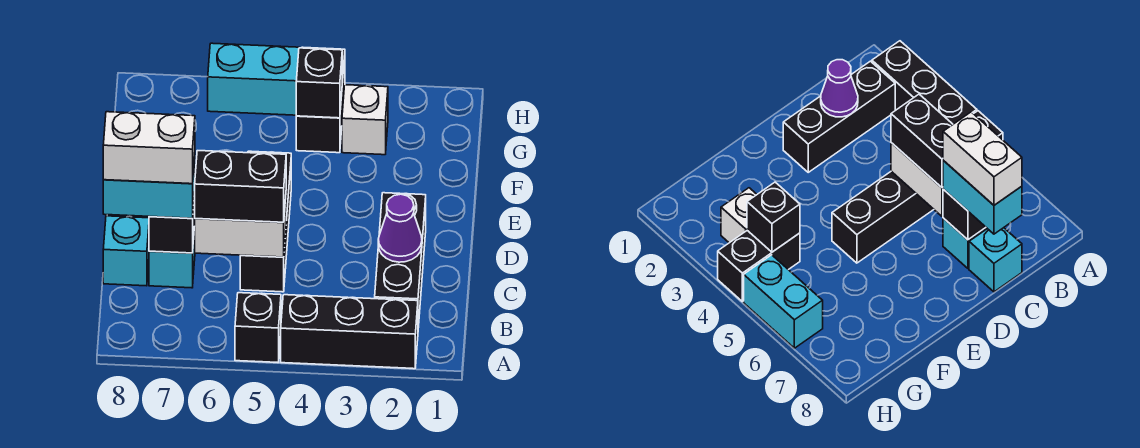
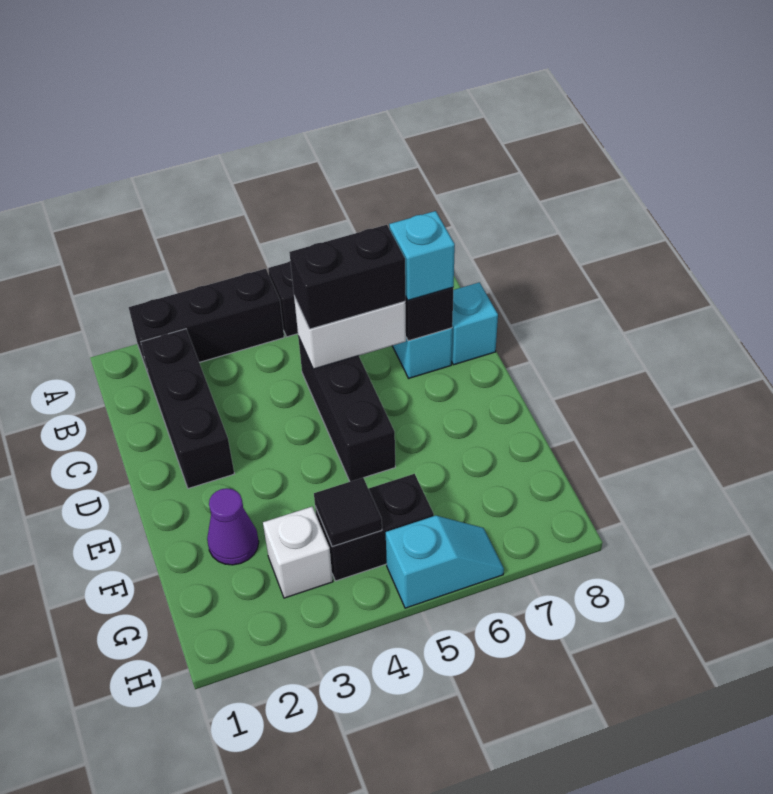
purple cone C2 level 2 -> purple cone F2 level 1
cyan brick C7:C8 level 3 -> cyan brick C7 level 3
white brick C7:C8 level 4 -> none
black brick G4:H4 level 1 -> black brick G4:G5 level 1
black brick G4 level 2 -> black tile G4 level 2
cyan brick H5:H6 level 1 -> cyan slope H5:H6 level 1 top 5

